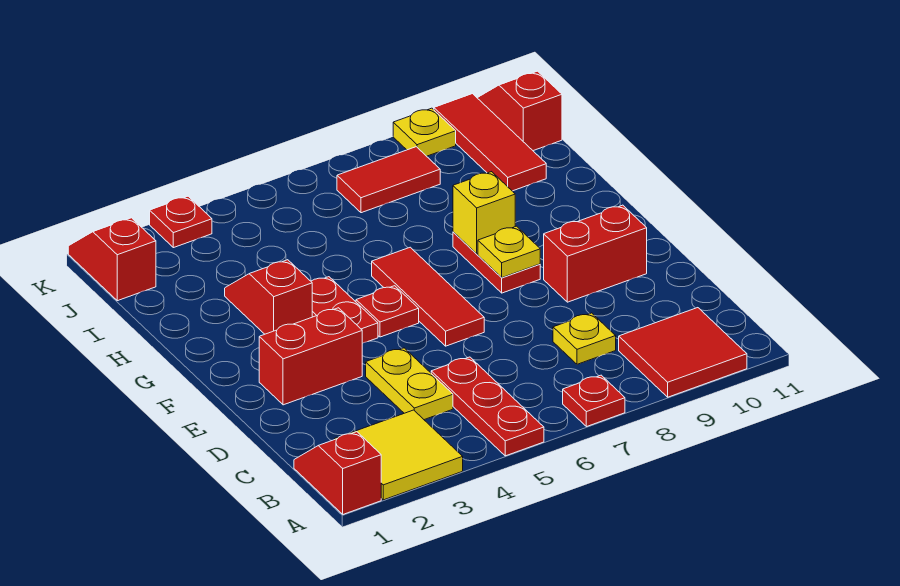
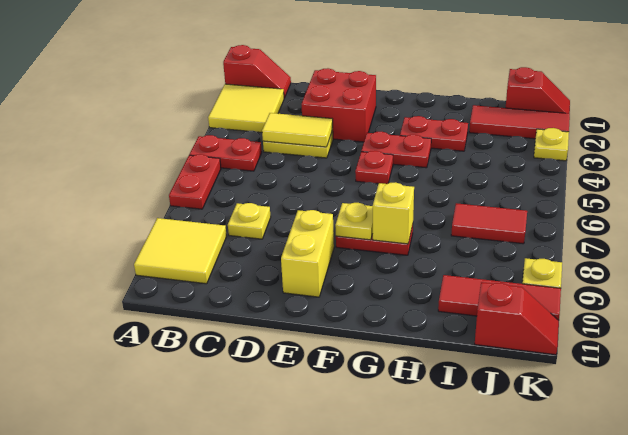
red plate A5:C5 level 1 -> red plate A5:B5 level 1
red plate A7 level 1 -> red plate A6:A7 level 1
red tile A9:B10 level 1 -> yellow tile A9:B10 level 1
none -> yellow tile C4:D4 level 2
red brick E2:E3 level 1 -> red brick D2:E3 level 1
red tile E6:G6 level 1 -> red tile I2:K2 level 1
red brick E9:E10 level 1 -> yellow brick E9:E10 level 1
red slope G3:H3 level 1 top G -> red plate G3:H3 level 1
red tile J7:J8 level 1 -> red tile I7:J7 level 1
red plate K3 level 1 -> yellow plate K3 level 1

